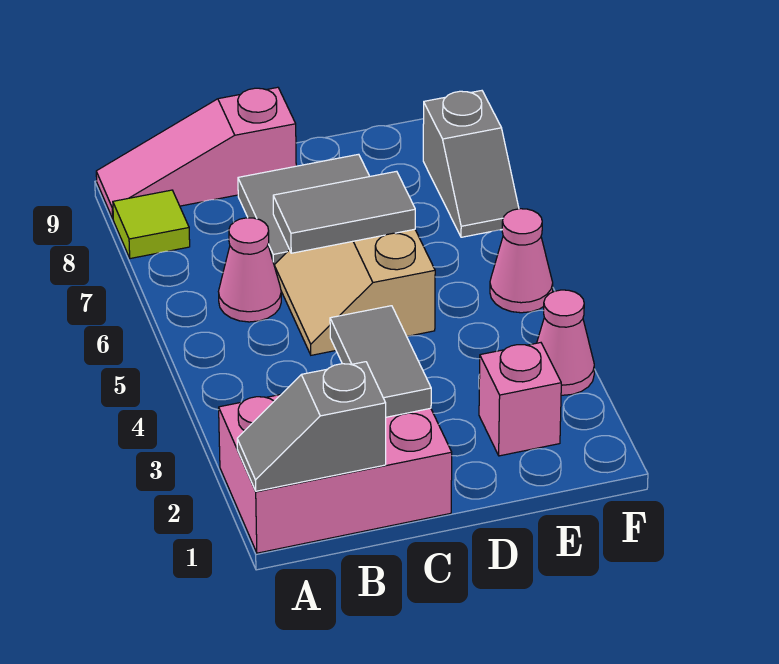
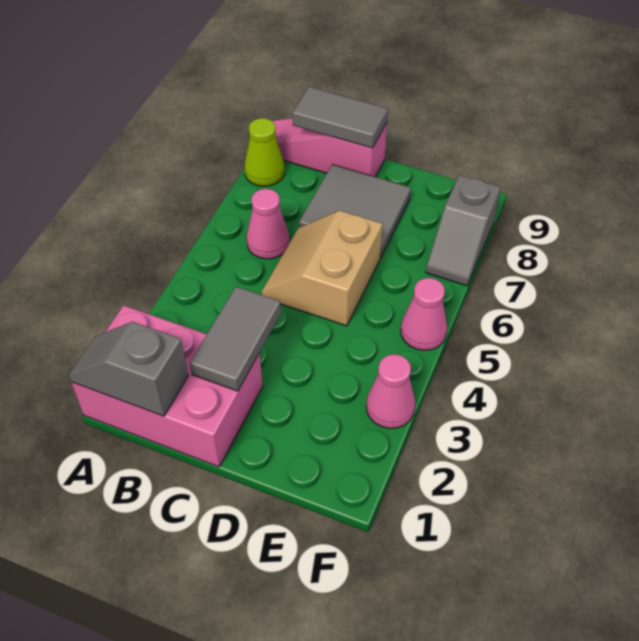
lime tile A8 level 1 -> lime cone A8 level 1
grey tile C6:D6 level 2 -> grey tile B9:C9 level 2
pink brick E2 level 1 -> none

